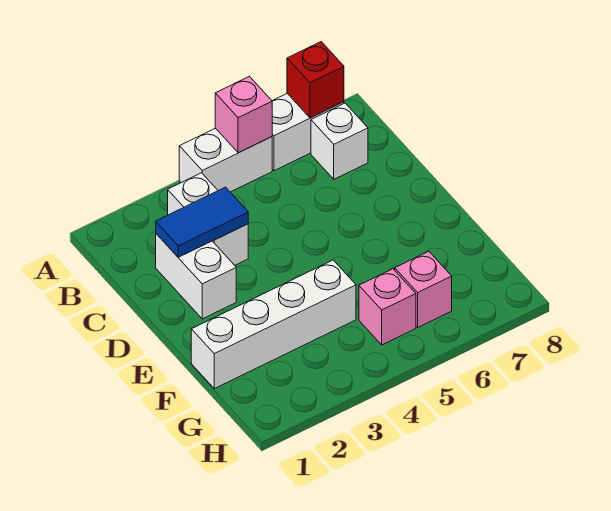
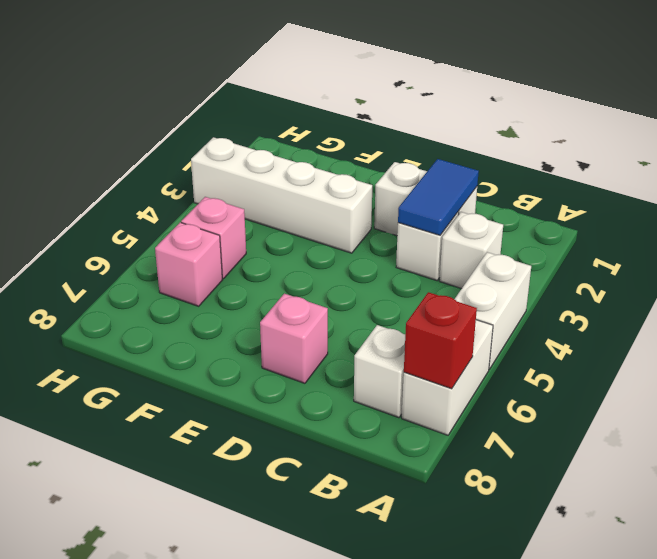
pink brick A5 level 2 -> pink brick D7 level 1
white brick F1:F4 level 1 -> white brick E3:H3 level 1

